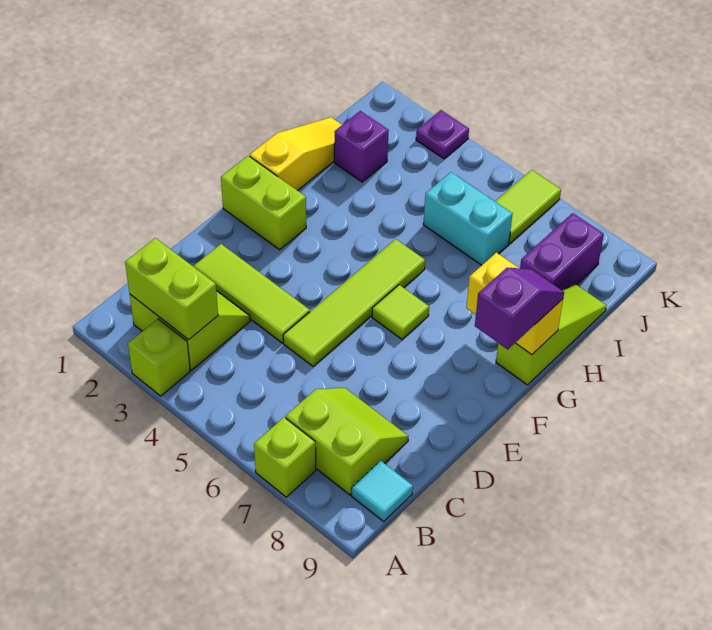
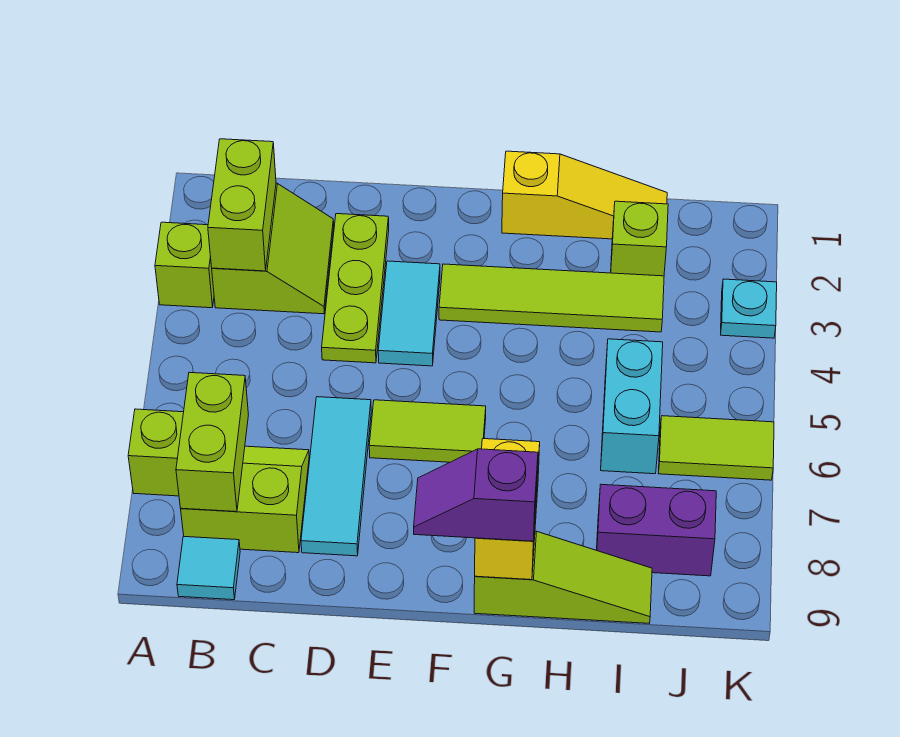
lime slope B7:C8 level 1 top B -> lime slope B7:C8 level 1 top 8
lime tile D2:D4 level 1 -> lime plate D2:D4 level 1
lime tile D5:G5 level 1 -> lime tile F3:I3 level 1
none -> cyan tile D6:D8 level 1
none -> cyan tile E3:E4 level 1
lime brick F1:F2 level 1 -> lime brick B7:B8 level 2
lime tile F6 level 1 -> lime tile E6:F6 level 1
purple slope F9:G9 level 3 top F -> purple slope F9:G9 level 3 top G
purple brick I2 level 1 -> lime brick I2 level 1
purple plate K3 level 1 -> cyan plate K3 level 1

